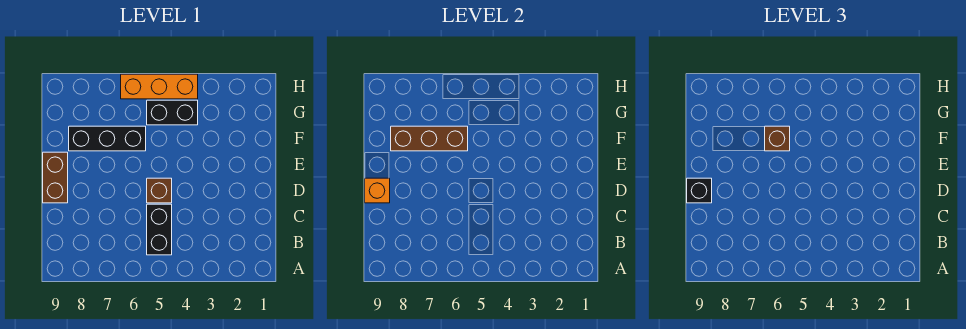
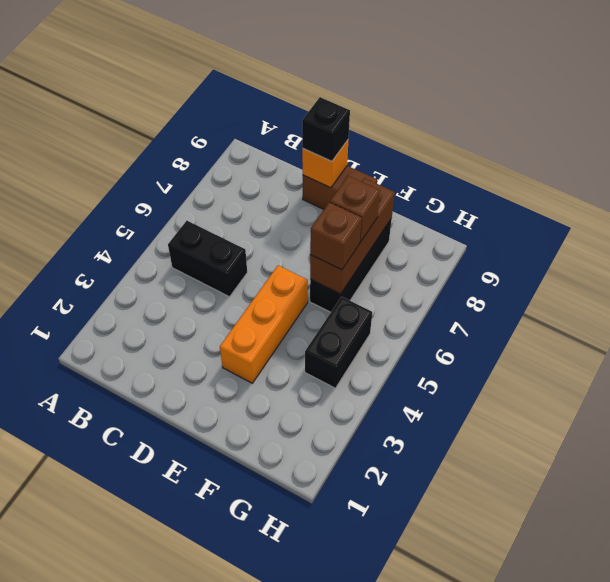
brown brick D5 level 1 -> brown brick F7 level 3
orange brick H4:H6 level 1 -> orange brick E3:E5 level 1

